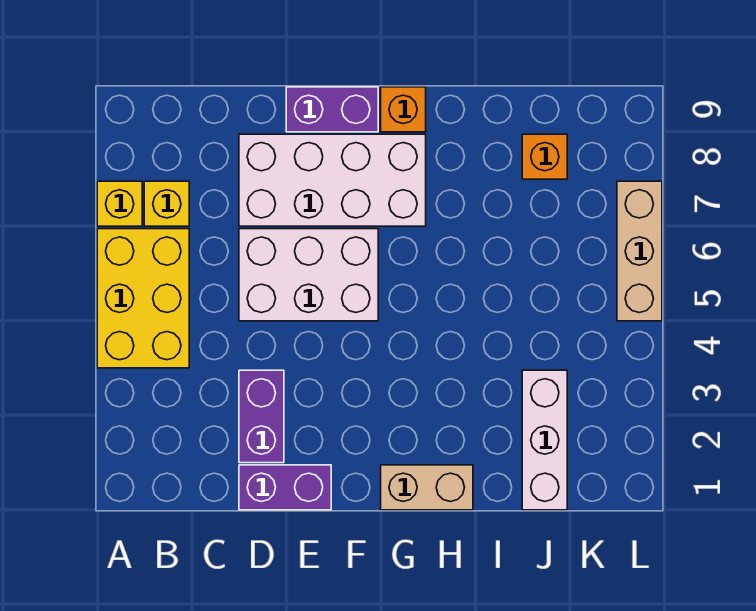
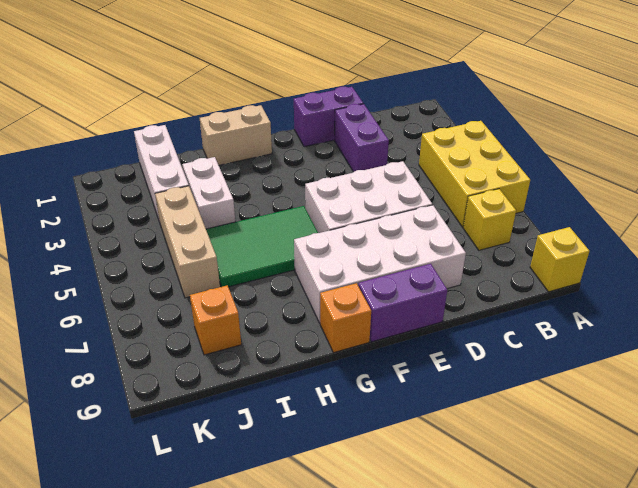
yellow brick A7 level 1 -> yellow brick A9 level 1
none -> green tile G5:I6 level 1
none -> white brick I3:I4 level 1
tan brick L5:L7 level 1 -> tan brick J4:J6 level 1

